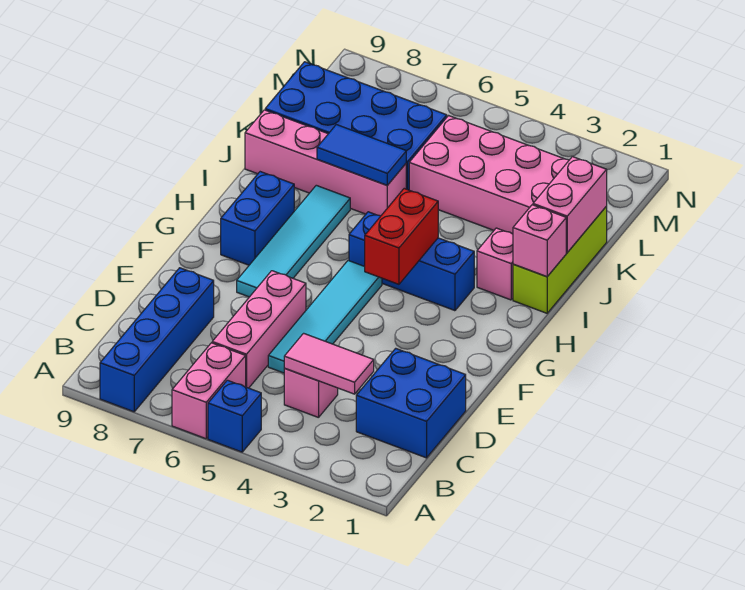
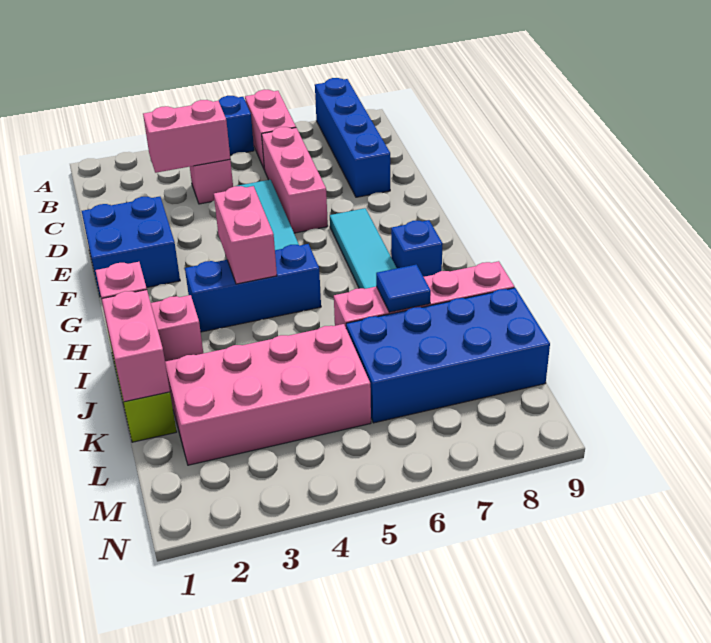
blue brick C1:D2 level 1 -> blue brick E1:F2 level 1
pink tile C3:C4 level 2 -> pink brick C3:C4 level 2
red brick G4:H4 level 2 -> pink brick G4:H4 level 2
blue brick G8:H8 level 1 -> blue brick H8 level 1
blue tile J6:J7 level 2 -> blue tile J7 level 2

